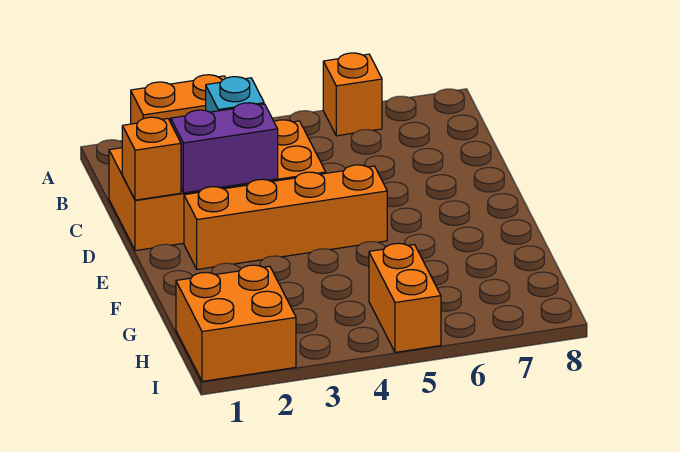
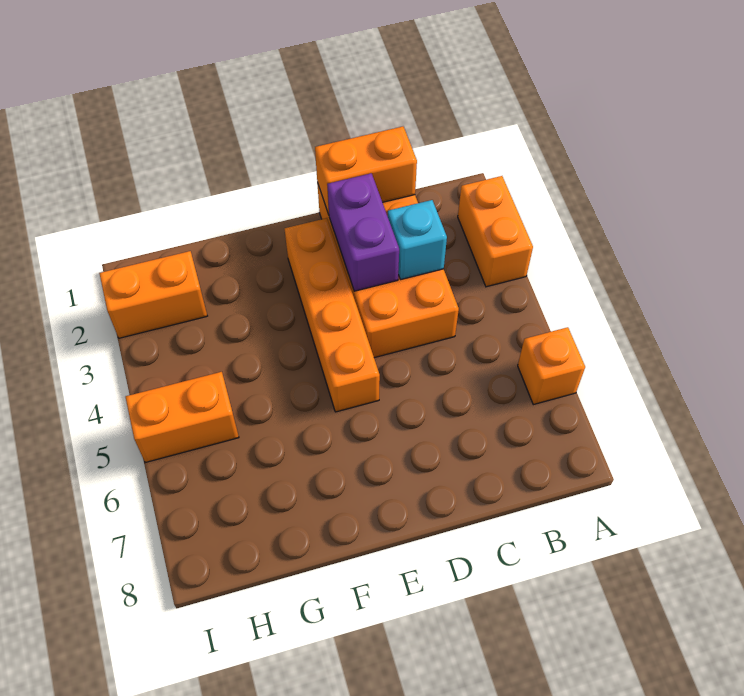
orange brick D1 level 2 -> orange brick C1:D1 level 2
orange brick H1:I2 level 1 -> orange brick H2:I2 level 1

